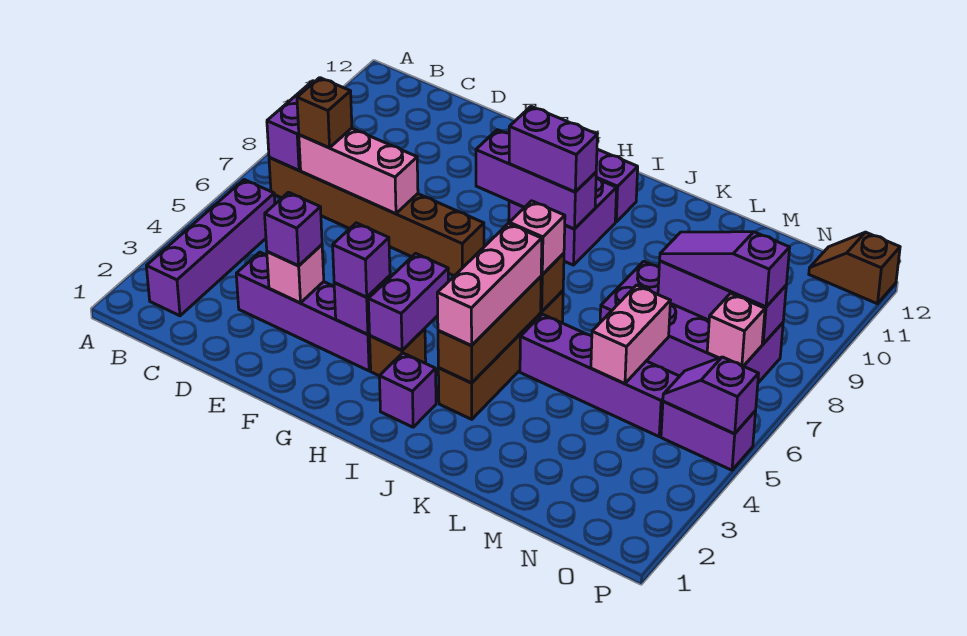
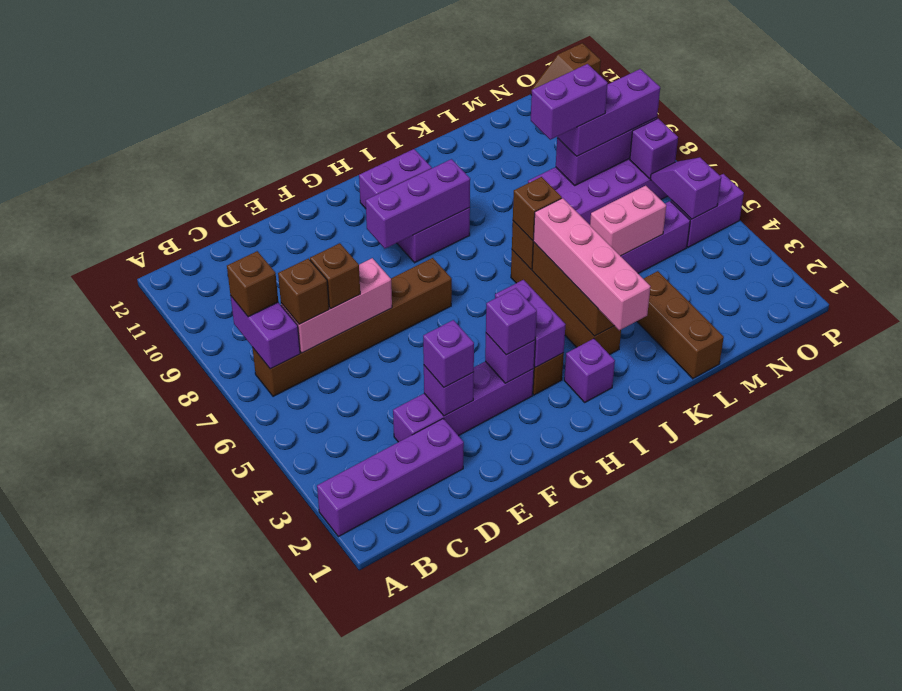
purple brick B2:B5 level 1 -> purple brick A2:D2 level 1
none -> brown brick B8 level 3
none -> brown brick D7 level 3
pink brick E3 level 2 -> purple brick E3 level 2
purple brick H9:I9 level 3 -> purple brick L8:M8 level 4
pink brick J3:J5 level 3 -> pink brick J2:J5 level 3
pink brick J6 level 3 -> brown brick J6 level 3
none -> brown brick L1:L3 level 1
pink brick M5:M6 level 2 -> pink brick L5:M5 level 2
purple slope M8:O8 level 3 top O -> purple brick M8:O8 level 3
purple slope O5:P5 level 2 top P -> purple slope O5:O6 level 2 top 5
pink brick O7 level 2 -> purple brick O7 level 2

